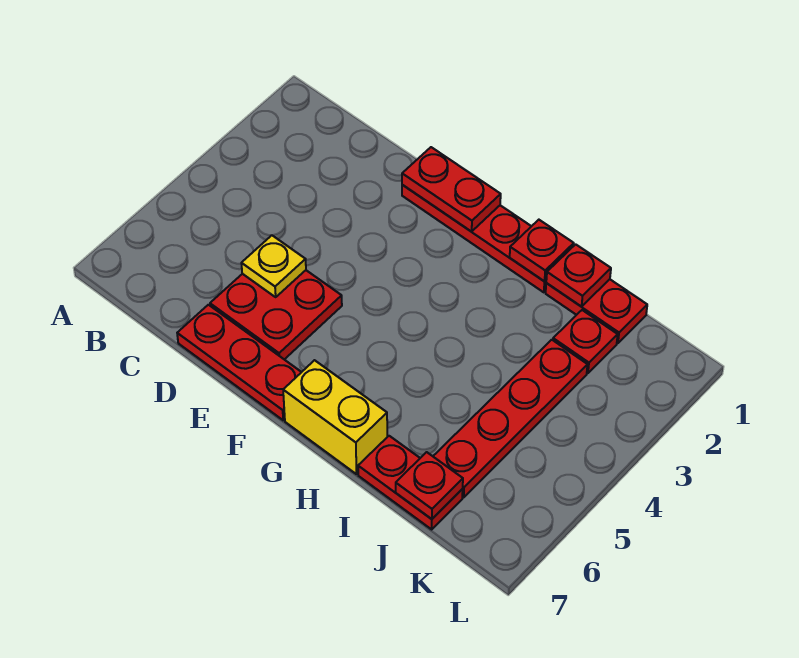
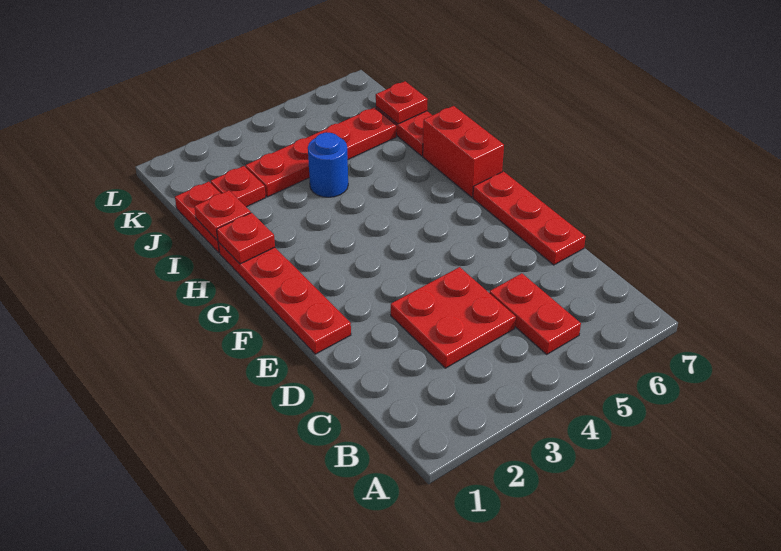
red plate D5:E6 level 1 -> red plate C3:D4 level 1
yellow plate D5 level 2 -> none
red plate E1:F1 level 2 -> red plate B5:C5 level 1
yellow brick G7:H7 level 1 -> red brick G7:H7 level 1
none -> blue round brick I4 level 1

